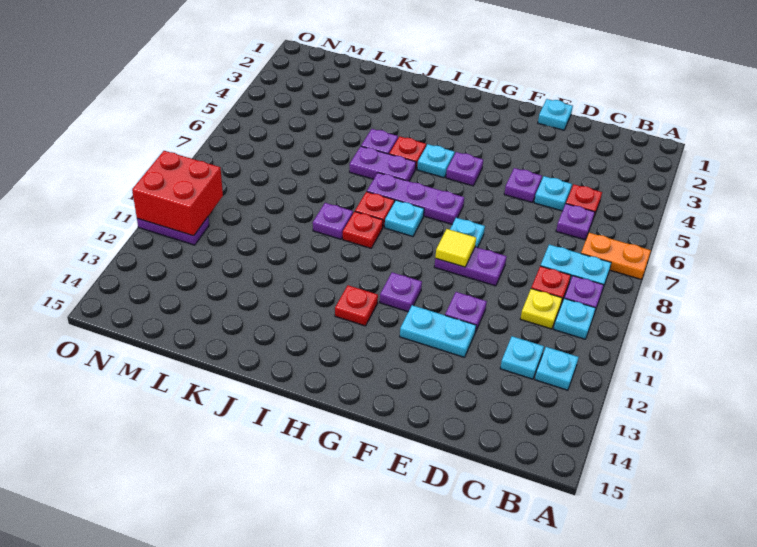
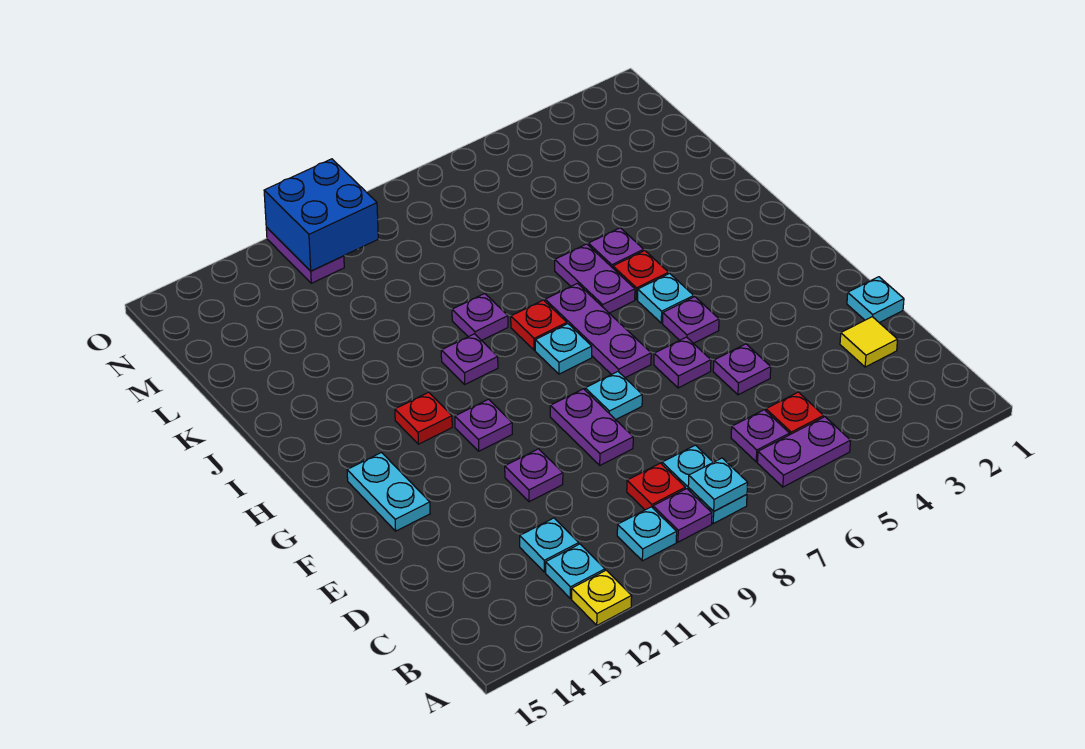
orange plate A7:B7 level 1 -> none
none -> purple plate B5:B6 level 1
yellow plate C10 level 1 -> yellow plate A12 level 1
cyan plate D5 level 1 -> cyan plate B8 level 2
cyan plate E12:F12 level 1 -> cyan plate F14:G14 level 1
none -> purple plate F6 level 1
yellow tile F9 level 2 -> yellow tile D2 level 1
red plate I9 level 1 -> none
none -> purple plate I10 level 1
red brick N10:O11 level 2 -> blue brick N10:O11 level 2

